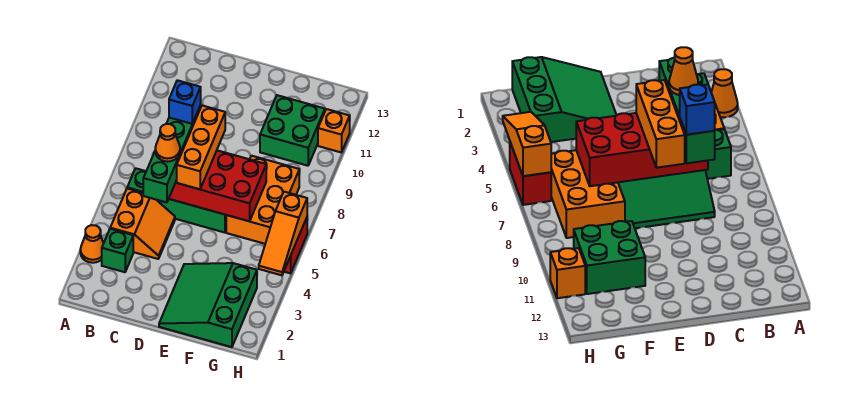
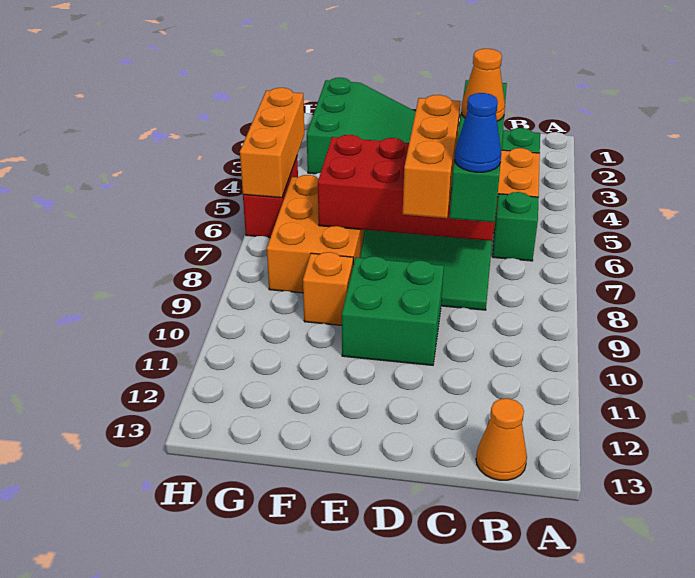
orange cone A3 level 1 -> orange cone B13 level 1
blue brick C8 level 4 -> blue cone C8 level 4
green brick F10:G11 level 1 -> green brick D9:E10 level 1
orange slope H4:H6 level 2 top 6 -> orange brick H4:H6 level 2
orange brick H11 level 1 -> orange brick F9 level 1

